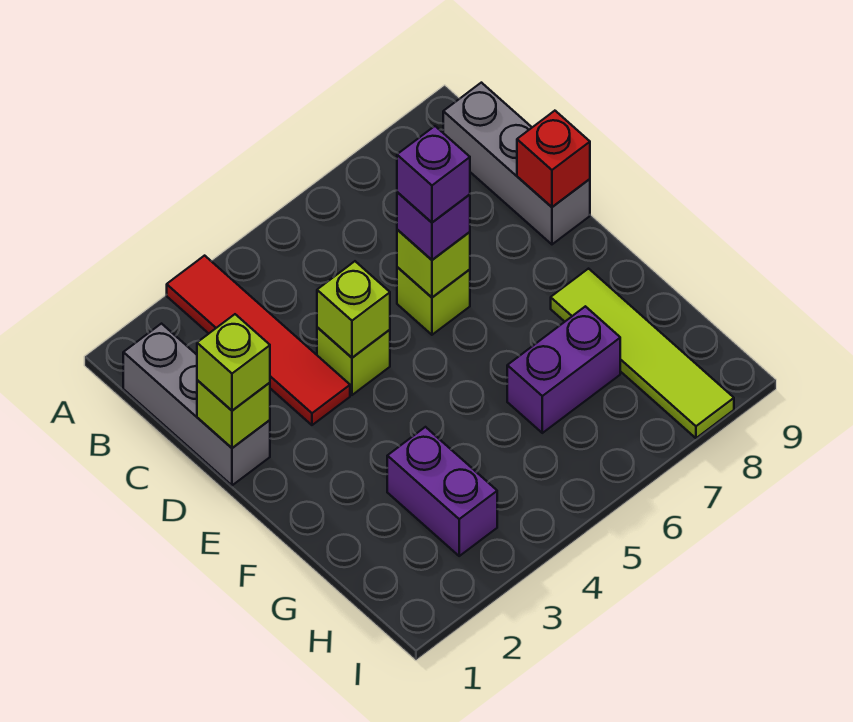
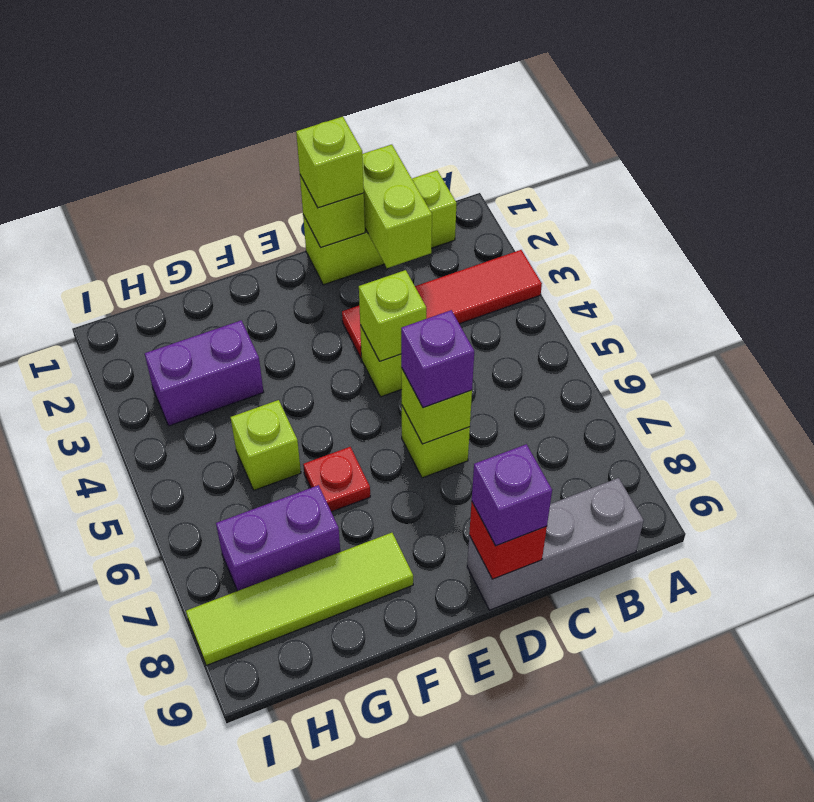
grey brick B1:D1 level 1 -> lime brick B1:D1 level 1
none -> lime brick C1:C2 level 2
purple brick D6 level 4 -> purple brick D9 level 3
none -> red plate F6 level 1
none -> lime brick G5 level 1
purple brick G6:G7 level 1 -> purple brick G7:H7 level 1

